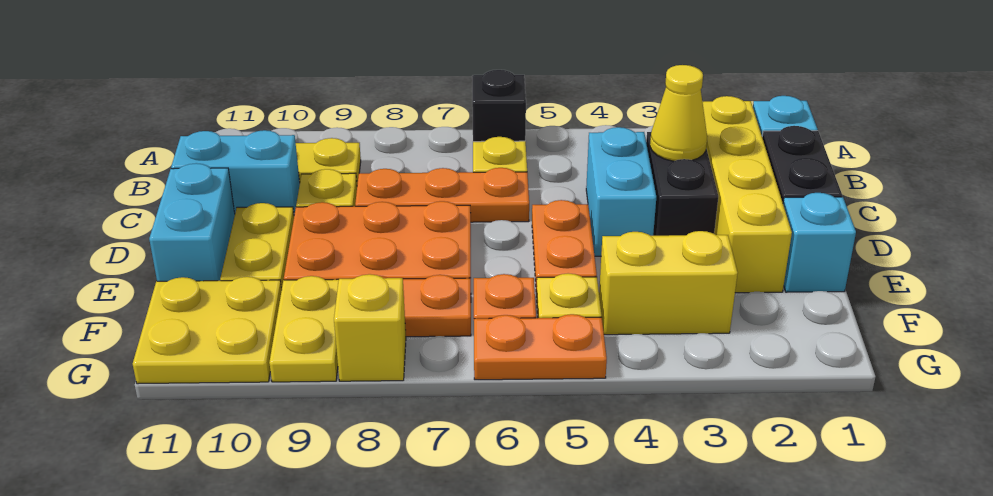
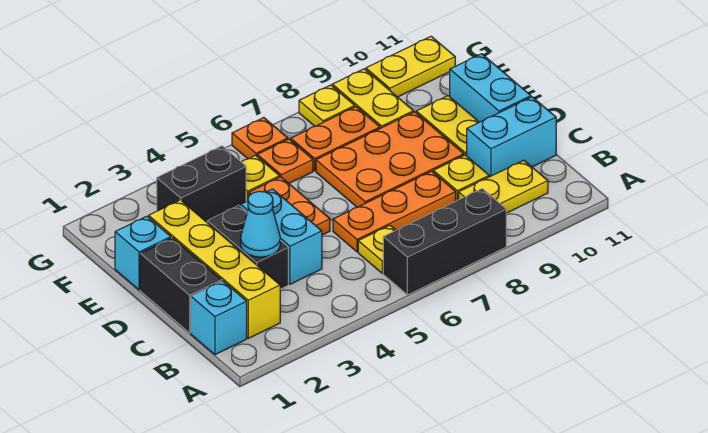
black brick A6 level 1 -> black brick A6:A8 level 1
yellow cone C3 level 2 -> cyan cone C3 level 2
yellow brick F3:F4 level 1 -> black brick F3:F4 level 1
yellow plate F10:G11 level 1 -> yellow plate G10:G11 level 1
orange plate G5:G6 level 1 -> orange plate G6 level 1
yellow brick G8 level 1 -> yellow plate G8 level 1

